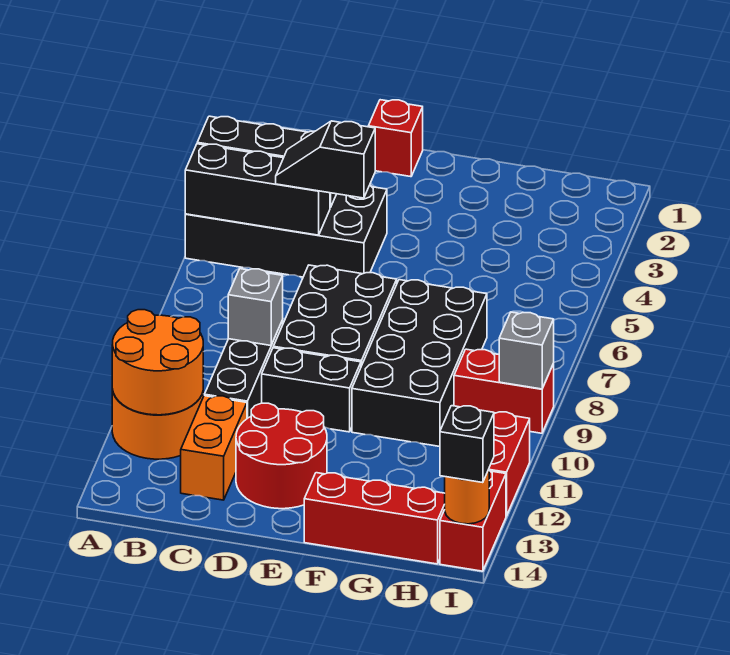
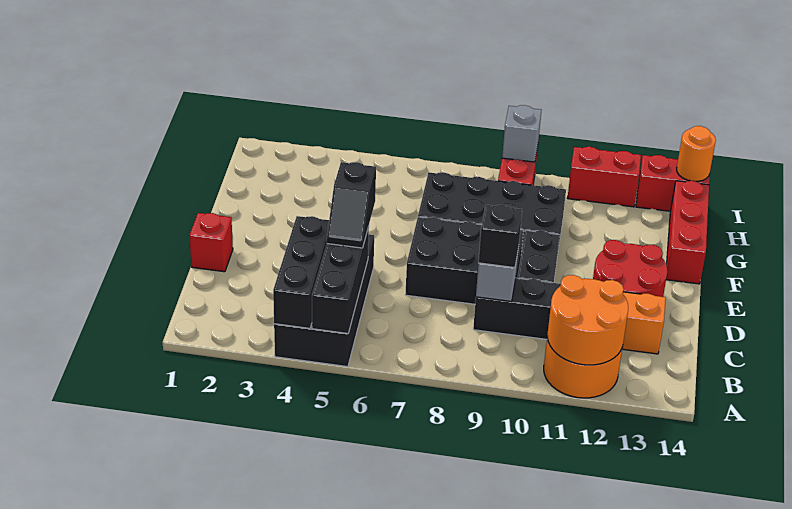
black brick I14 level 3 -> black brick C9 level 3

